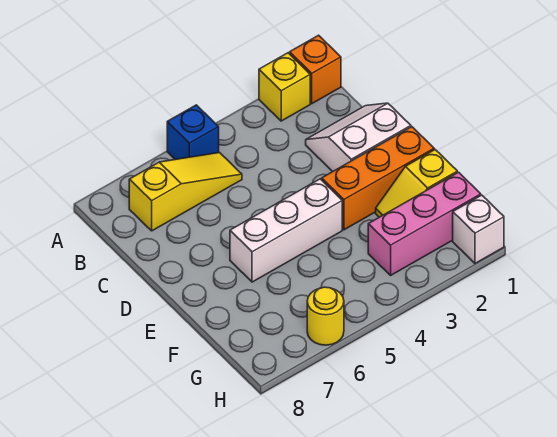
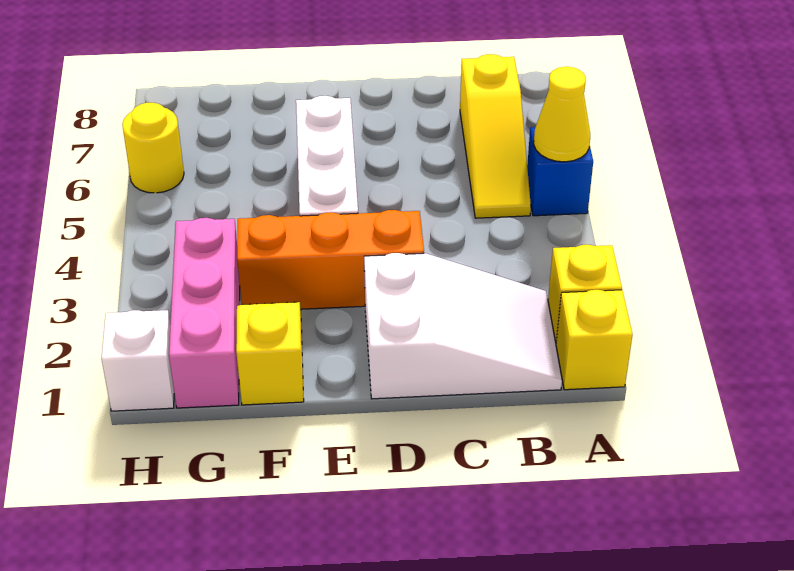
orange brick A1 level 1 -> yellow brick A1 level 1
none -> yellow cone A5 level 2
white slope C1:D2 level 1 top D -> white slope B1:D2 level 1 top D
orange brick E1:E3 level 1 -> orange brick D3:F3 level 1

